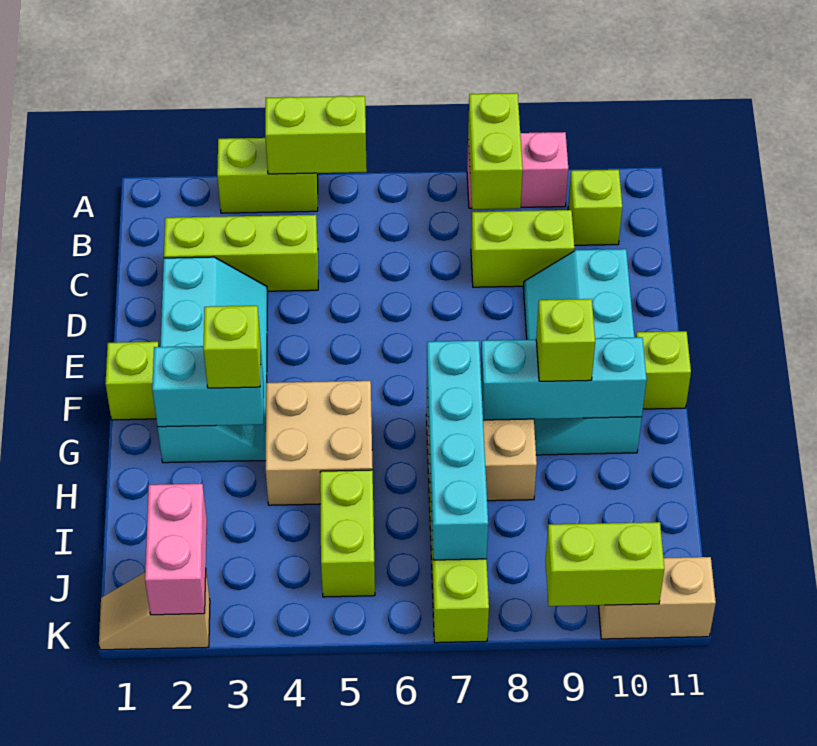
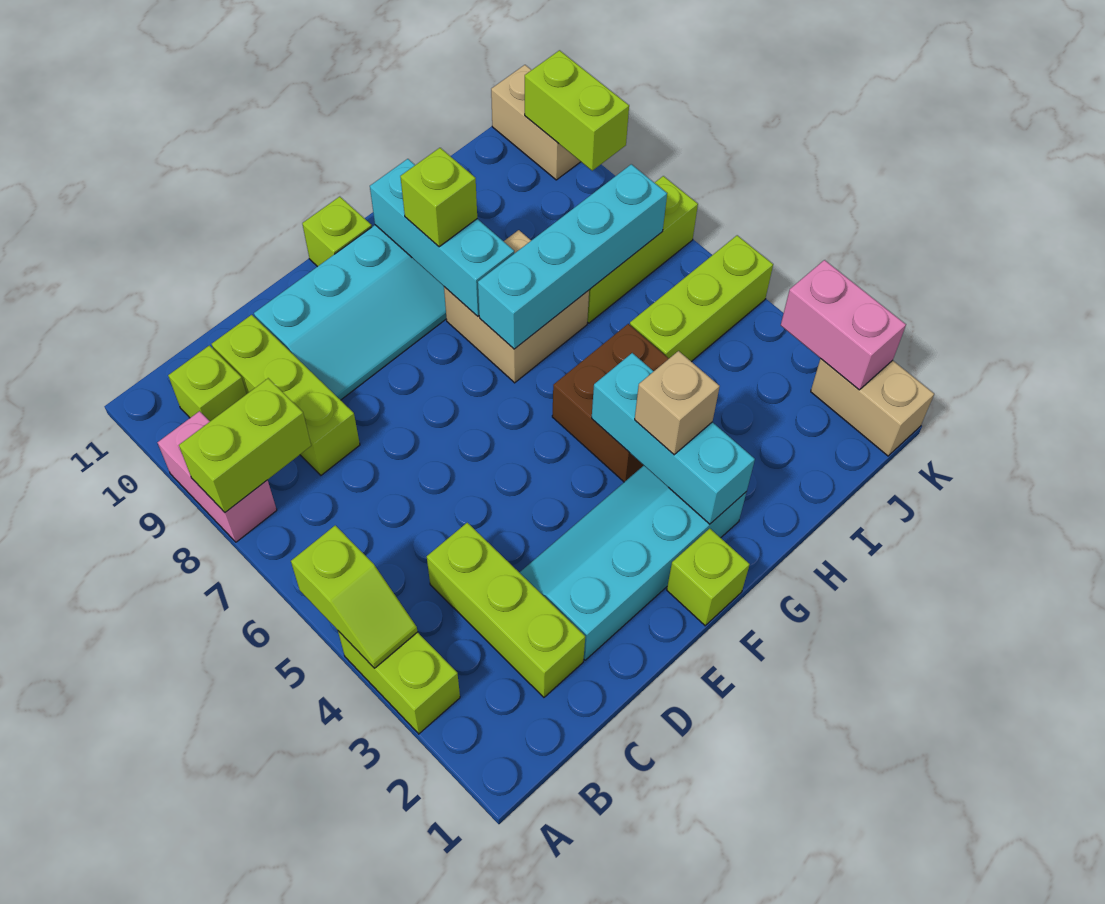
lime brick A4:A5 level 2 -> lime slope A4:A5 level 2 top 5
lime brick C8:C9 level 1 -> lime brick C8:C10 level 1
cyan brick G2:G3 level 2 -> cyan brick G2:G4 level 2
lime brick G3 level 3 -> tan brick G3 level 3
tan brick G4:H5 level 1 -> brown brick G4:H5 level 1
lime brick I5:J5 level 1 -> lime brick I5:K5 level 1
pink brick J2:K2 level 2 -> pink brick K2:K3 level 2
tan slope K1:K2 level 1 top 2 -> tan brick K1:K2 level 1

